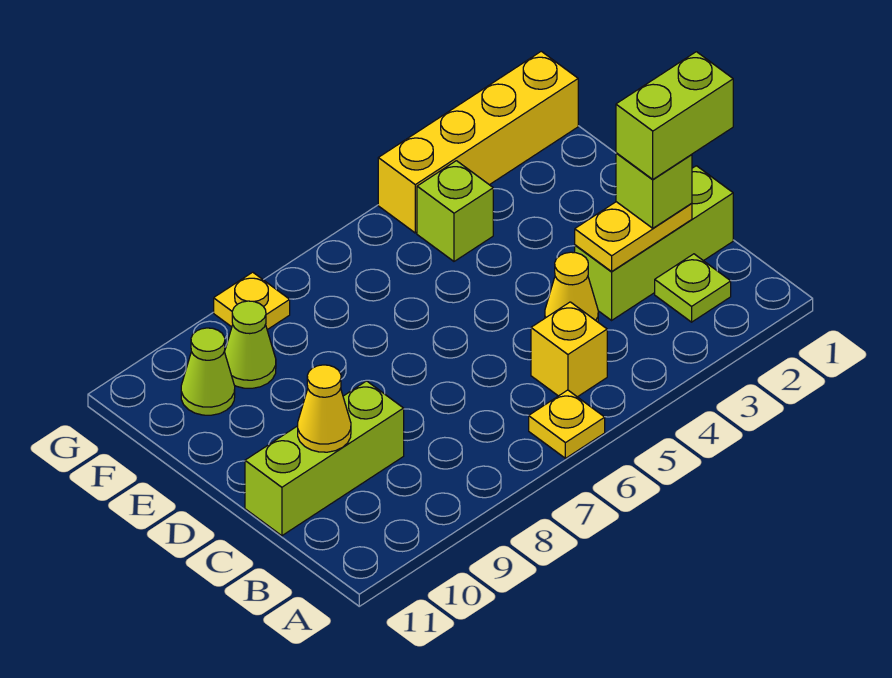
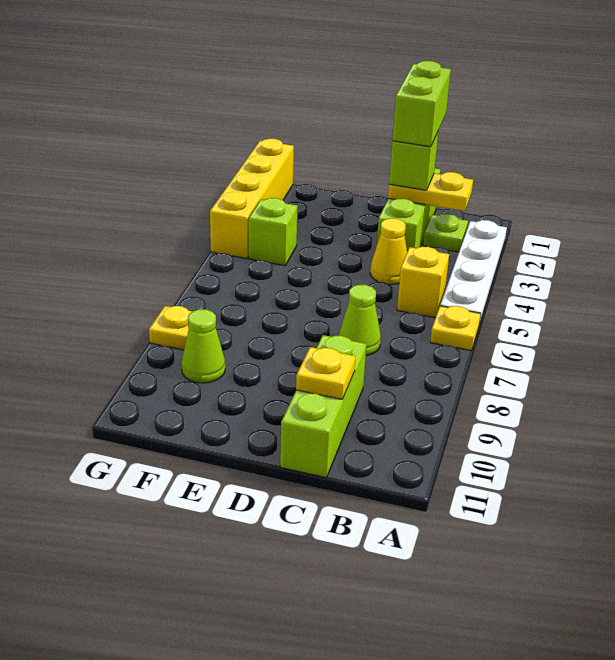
none -> white plate A2:A5 level 1
yellow plate C2:C3 level 2 -> yellow plate B2:C2 level 2
yellow cone C10 level 2 -> yellow plate C10 level 2
lime cone F10 level 1 -> lime cone C7 level 1

